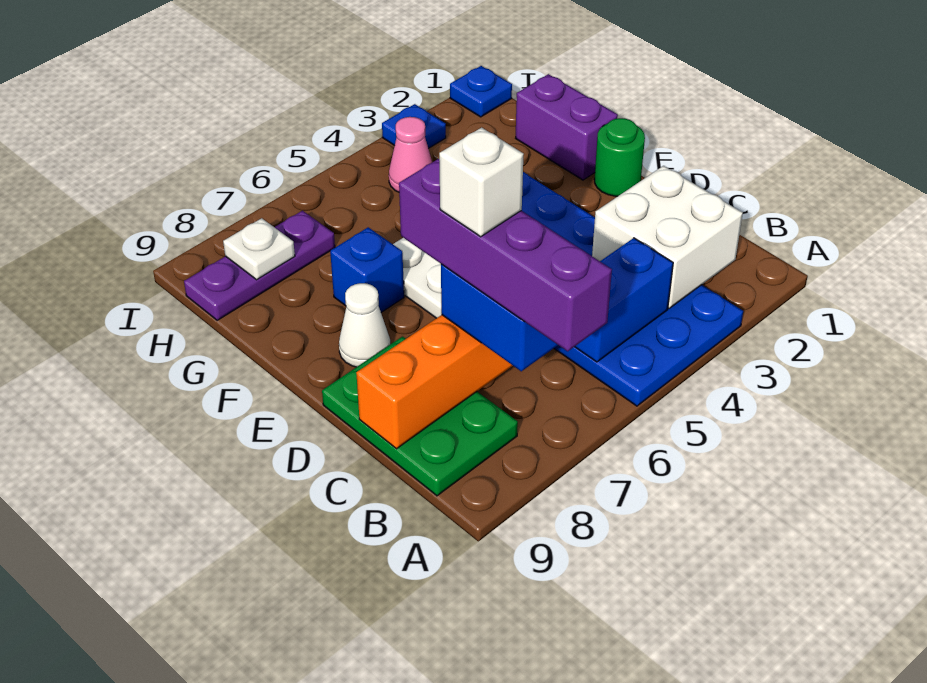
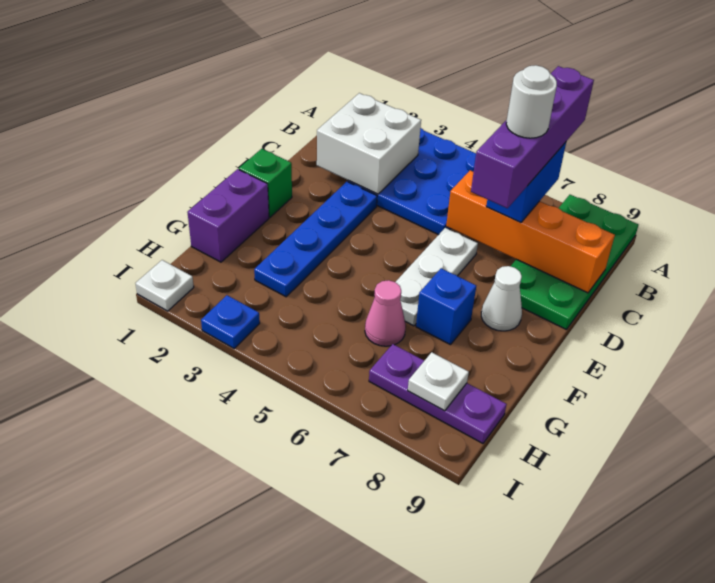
blue brick B4:B5 level 2 -> none
green plate B8:D9 level 1 -> green plate A8:D9 level 1
white brick C7 level 5 -> white round brick C7 level 5
green round brick E1 level 1 -> green brick E1 level 1
pink cone H4 level 1 -> pink cone G6 level 1
blue plate I1 level 1 -> white plate I1 level 1

